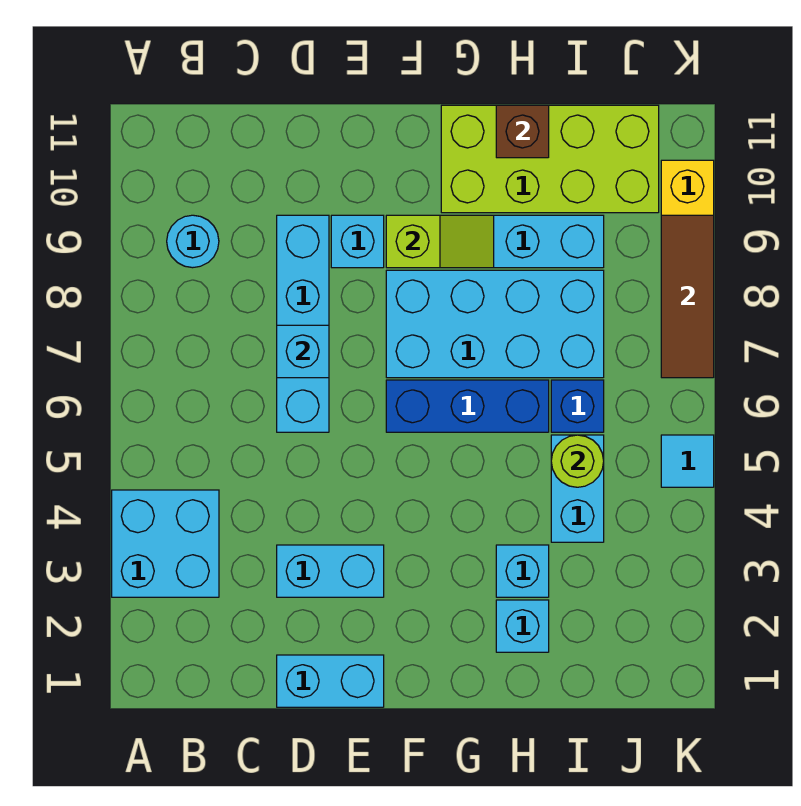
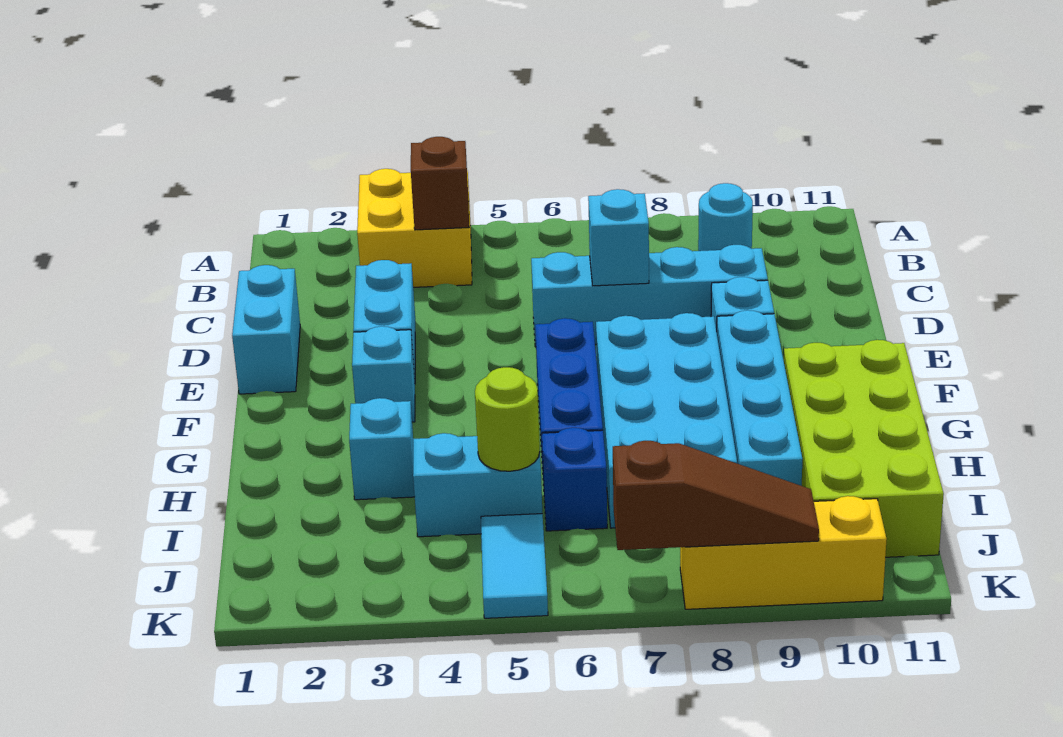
cyan brick A3:B4 level 1 -> yellow brick A3:B4 level 1
lime slope F9:G9 level 2 top F -> none
cyan brick H2 level 1 -> cyan brick F3 level 1
brown brick H11 level 2 -> brown brick B4 level 2
cyan tile K5 level 1 -> cyan tile J5:K5 level 1
brown tile K7:K9 level 2 -> brown slope K7:K9 level 2 top 7

